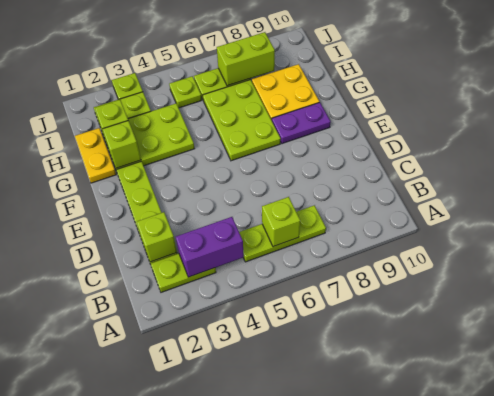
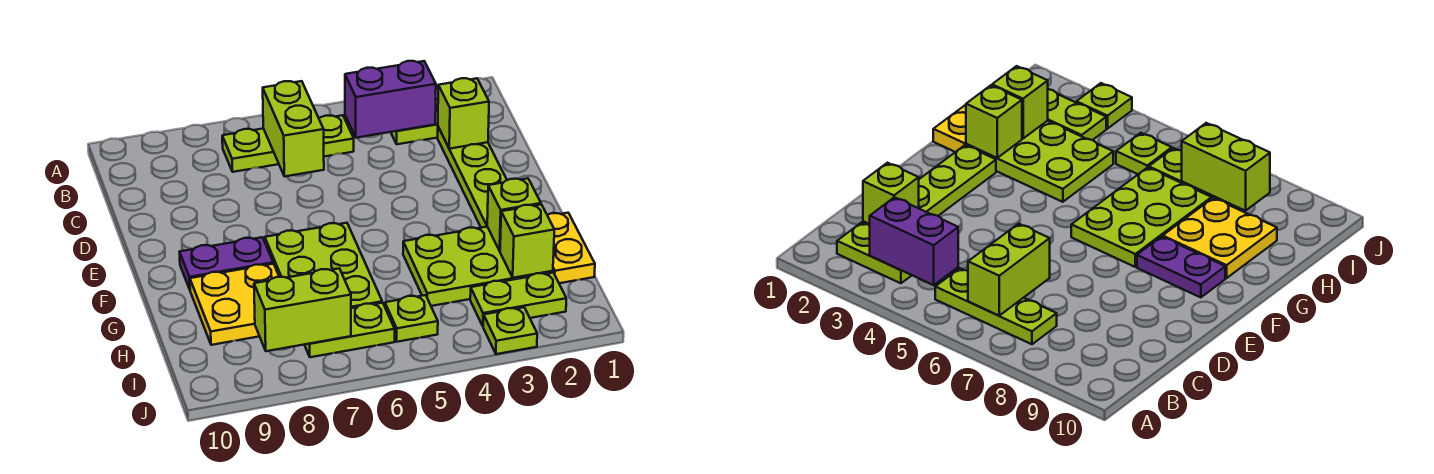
lime brick B6 level 2 -> lime brick B6:C6 level 2

